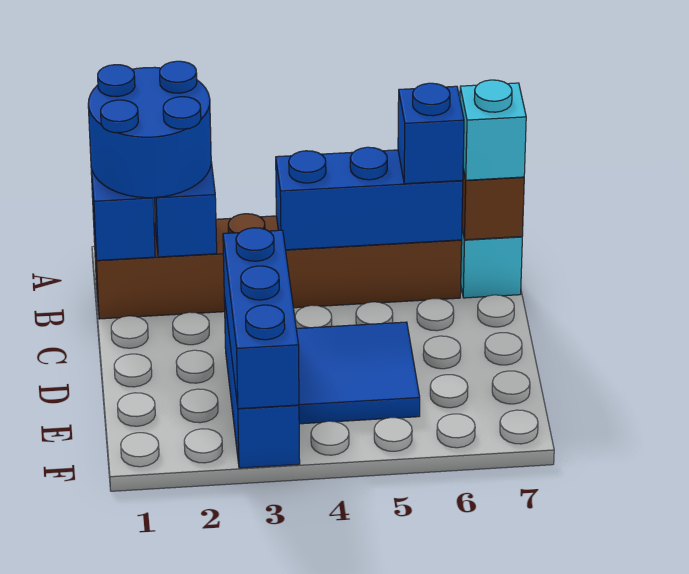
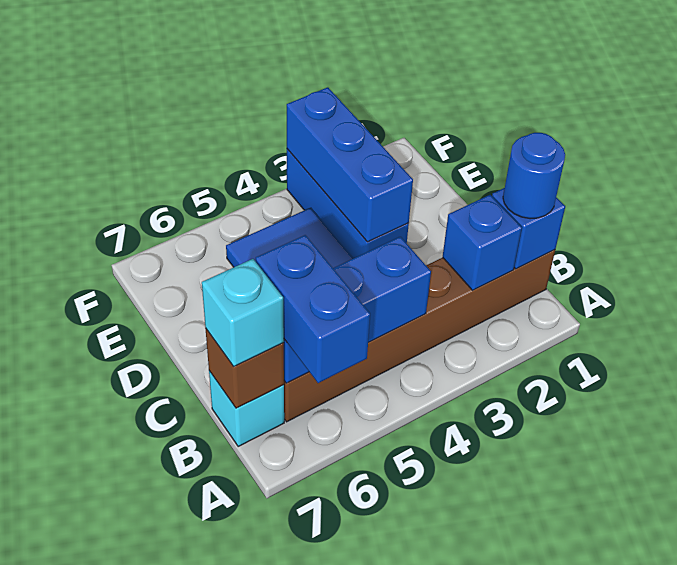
blue round brick A1:B2 level 3 -> blue round brick B1 level 3
blue brick B6 level 3 -> blue brick A6:B6 level 3

